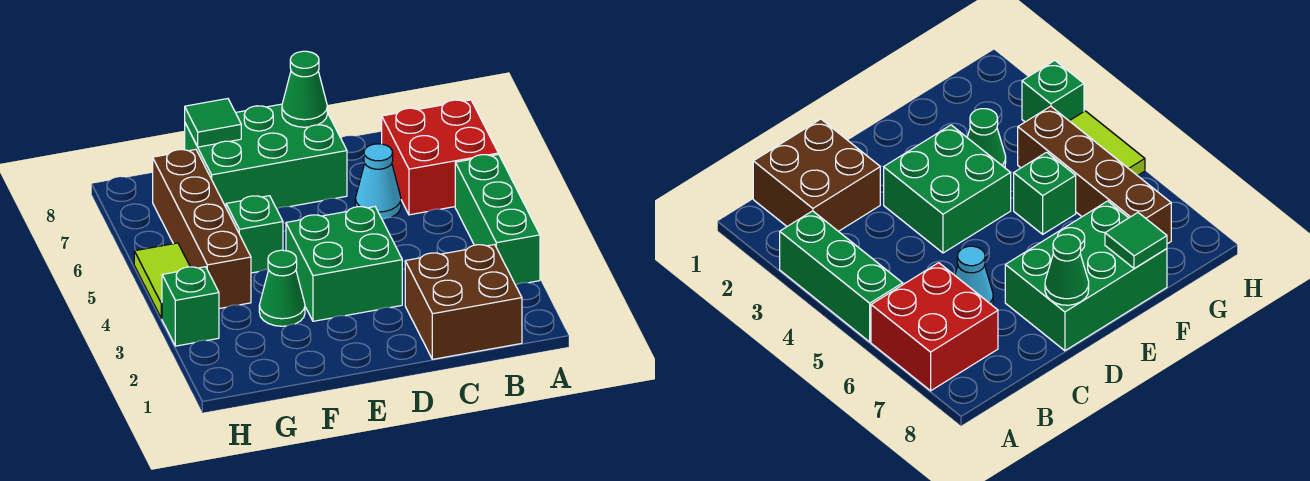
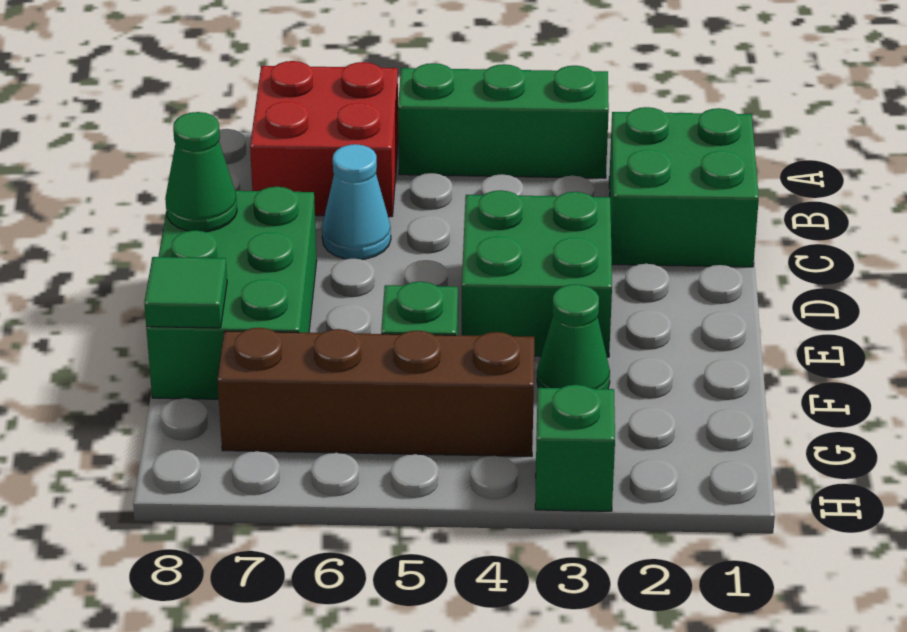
brown brick B1:C2 level 1 -> green brick B1:C2 level 1
lime tile H4:H5 level 1 -> none

